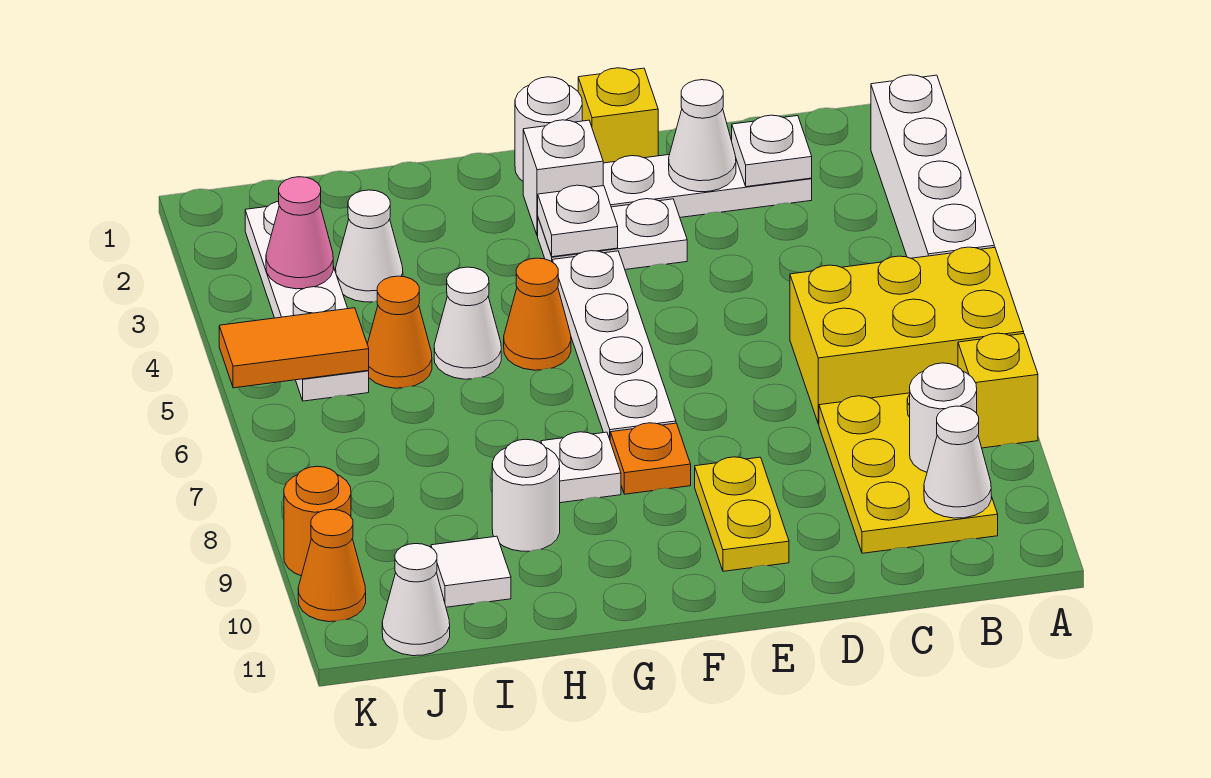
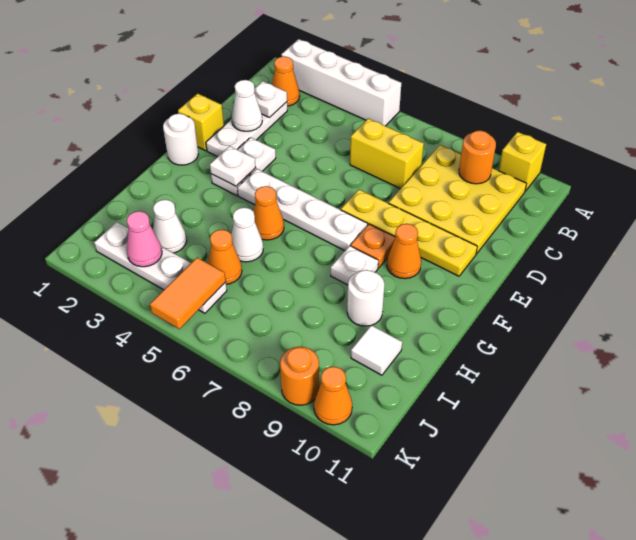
yellow brick A6:C7 level 1 -> yellow brick C6:C7 level 1
yellow brick A8 level 1 -> yellow brick A10 level 1
none -> orange cone B2 level 1
yellow plate B8:C10 level 1 -> yellow plate B8:D10 level 1
white round brick B9 level 2 -> orange round brick B9 level 2
white cone B10 level 2 -> none
yellow plate E9:E10 level 1 -> yellow plate E7:E10 level 1
white brick F2 level 1 -> none
none -> orange cone F9 level 1
white cone J11 level 1 -> none

